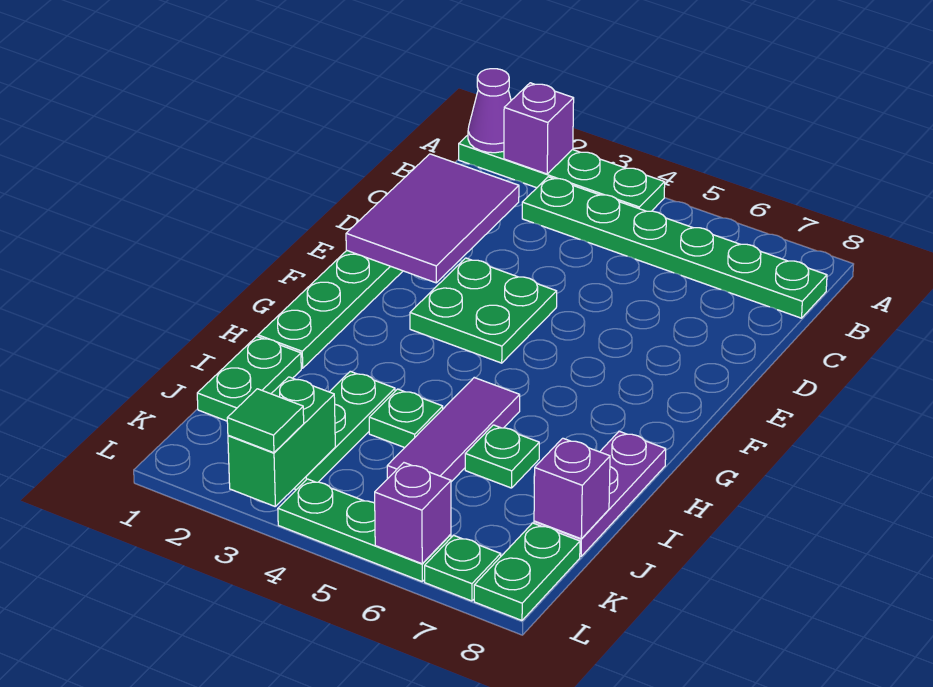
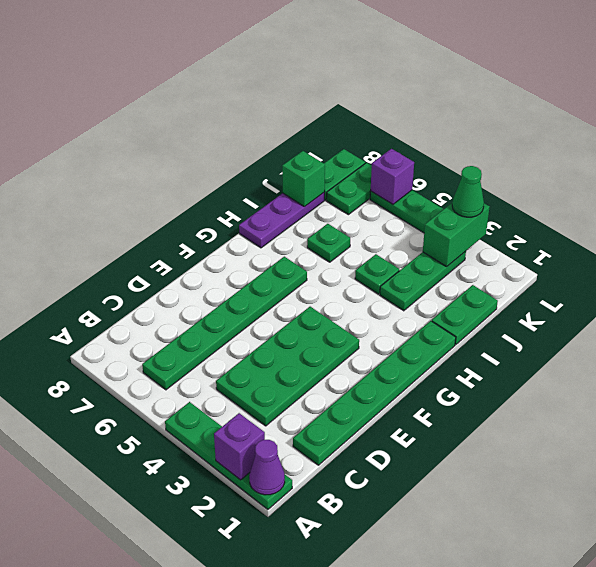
green plate B3:B8 level 1 -> green plate B6:G6 level 1
purple tile C1:E2 level 2 -> none
green plate E3:F4 level 1 -> green plate C3:F4 level 1
purple tile H5:J5 level 1 -> none
purple brick J8 level 2 -> green brick J8 level 2
green tile L3 level 3 -> green cone L3 level 3
green plate L7 level 1 -> green plate K7:L7 level 1

